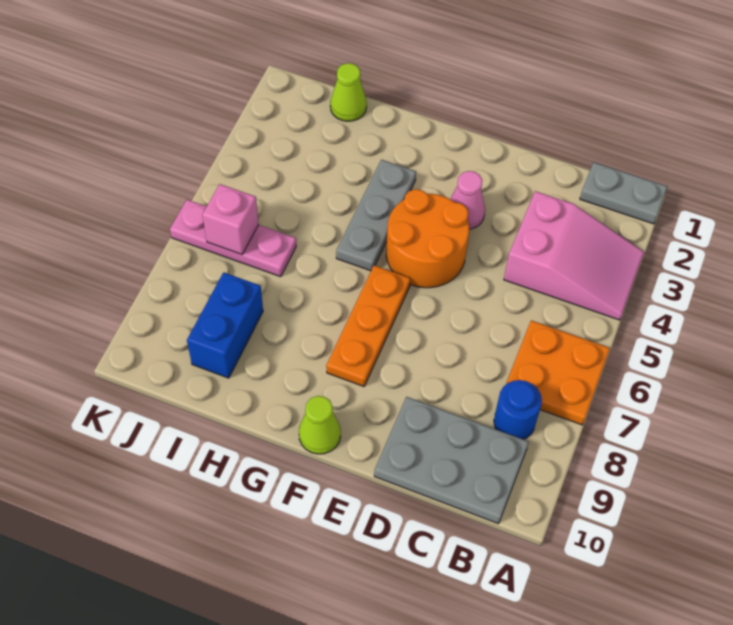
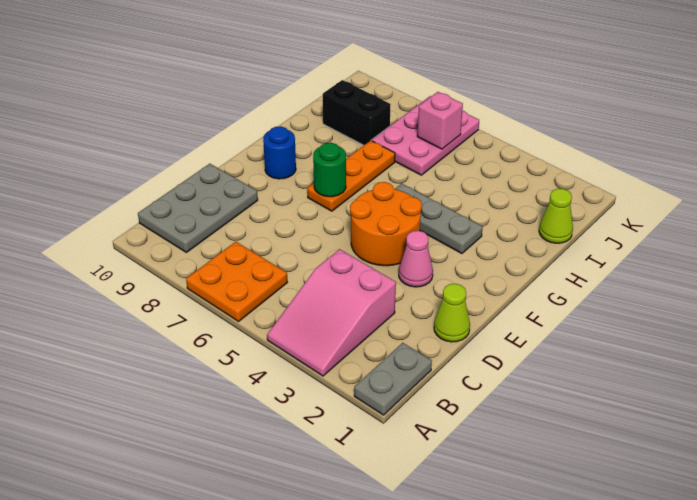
blue round brick B8 level 1 -> blue round brick F9 level 1
orange plate F6:F8 level 1 -> orange plate F7:H7 level 1
none -> green round brick F7 level 2
lime cone F10 level 1 -> lime cone D1 level 1
pink plate I6:K6 level 1 -> pink plate I6:K7 level 1
blue brick I8:I9 level 1 -> black brick I8:I9 level 1

